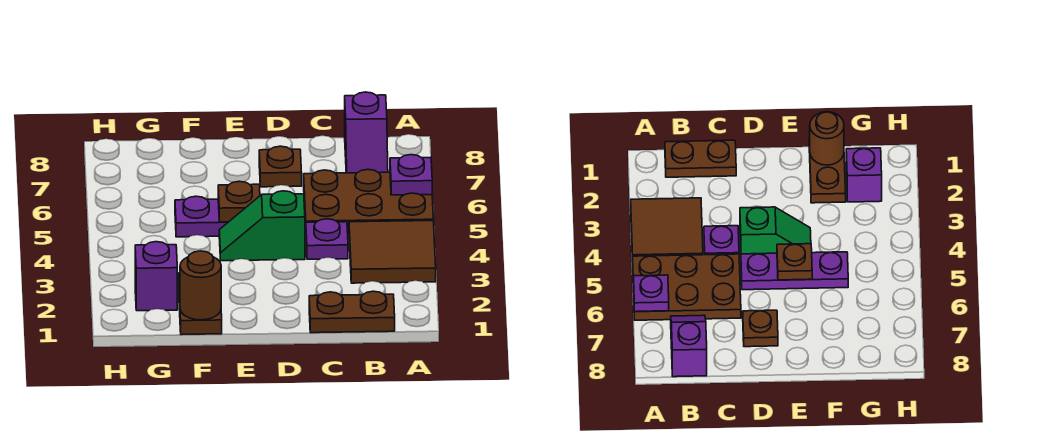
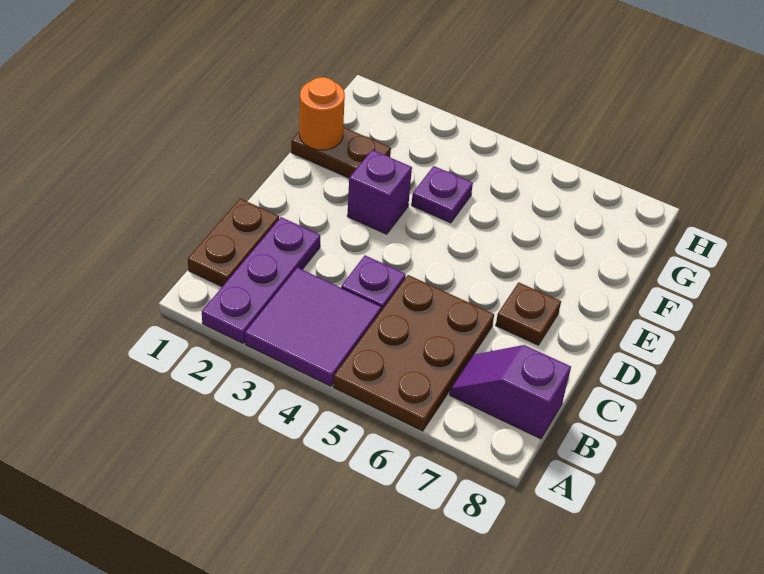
brown tile A3:B4 level 1 -> purple tile A3:B4 level 1
purple plate A6 level 2 -> purple plate F4 level 1
green slope D4:E4 level 1 top D -> none
purple plate D5:F5 level 1 -> purple plate A2:C2 level 1
brown plate E5 level 2 -> none
brown round brick F1 level 2 -> orange round brick F1 level 2
purple brick G2 level 1 -> purple brick E3 level 1

